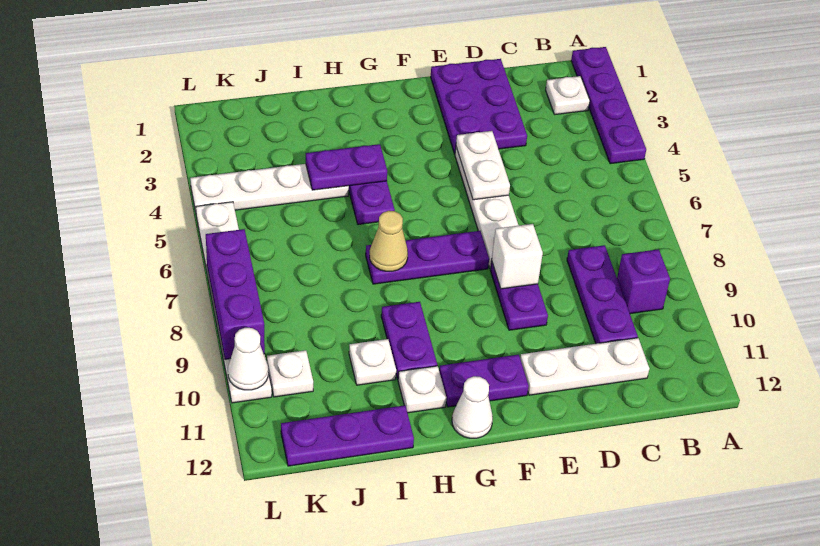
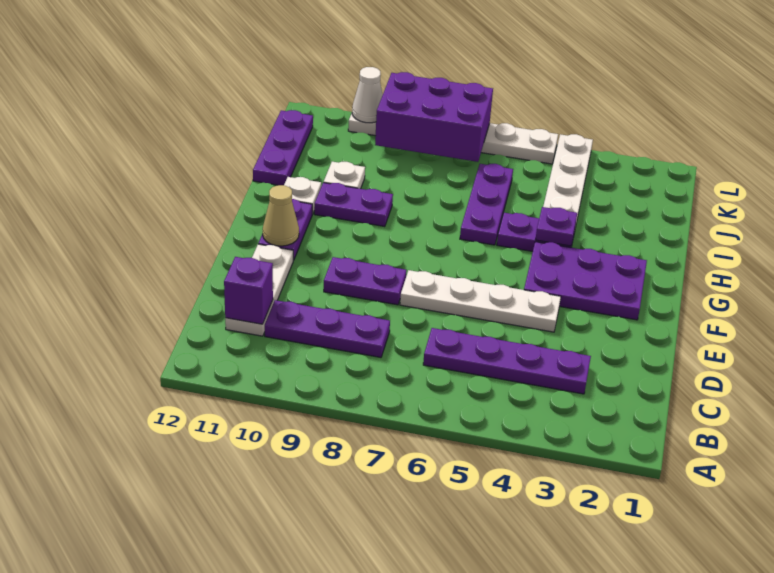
purple plate A1:A4 level 1 -> purple plate C3:C6 level 1
white plate B2 level 1 -> none
purple brick B9 level 1 -> purple brick C11 level 2
purple plate D1:E3 level 1 -> purple plate F2:G4 level 1
white plate E4:E5 level 2 -> none
white brick E8 level 2 -> none
purple plate F7:H7 level 1 -> purple plate H6:J6 level 1
white cone G12 level 1 -> none
purple plate H4:I4 level 2 -> purple plate H4 level 2
tan cone H7 level 2 -> tan cone F11 level 2
white plate K10 level 1 -> none
purple brick L7:L9 level 2 -> purple brick K7:L9 level 2

